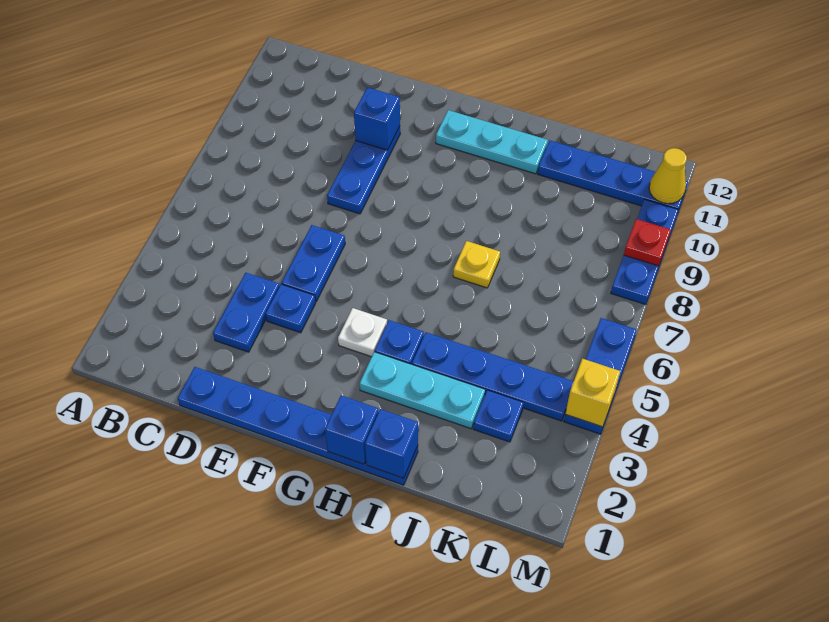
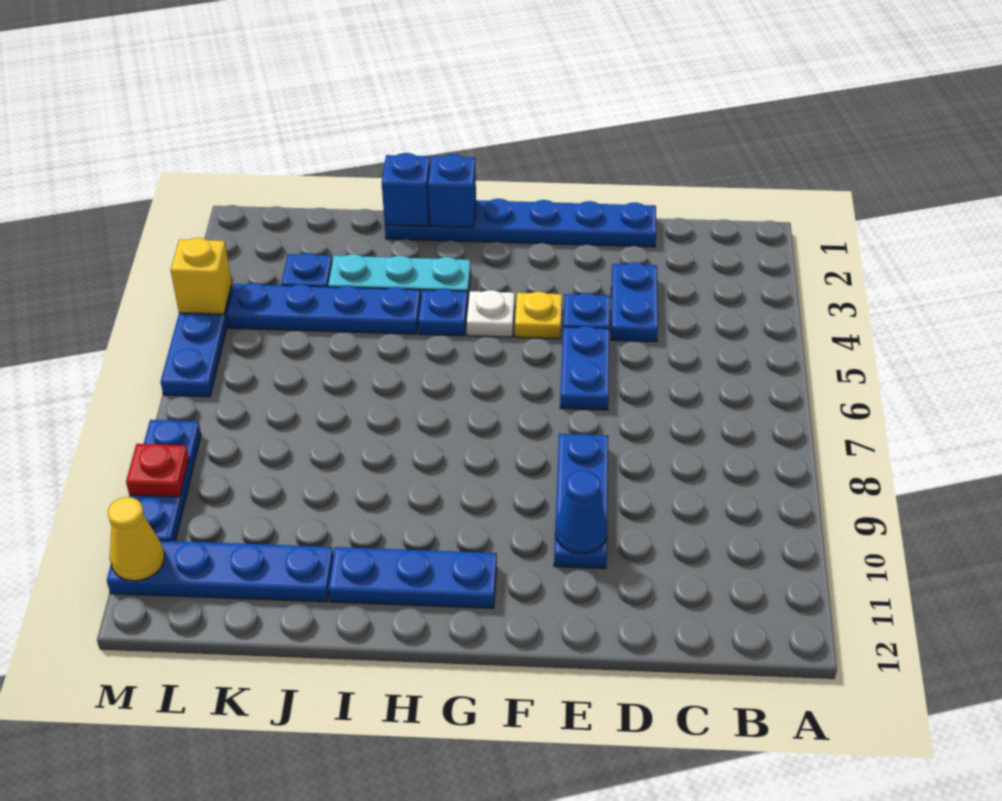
blue brick E10 level 2 -> blue cone E10 level 2
cyan plate G11:I11 level 1 -> blue plate G11:I11 level 1
yellow plate I7 level 1 -> yellow plate F4 level 1

